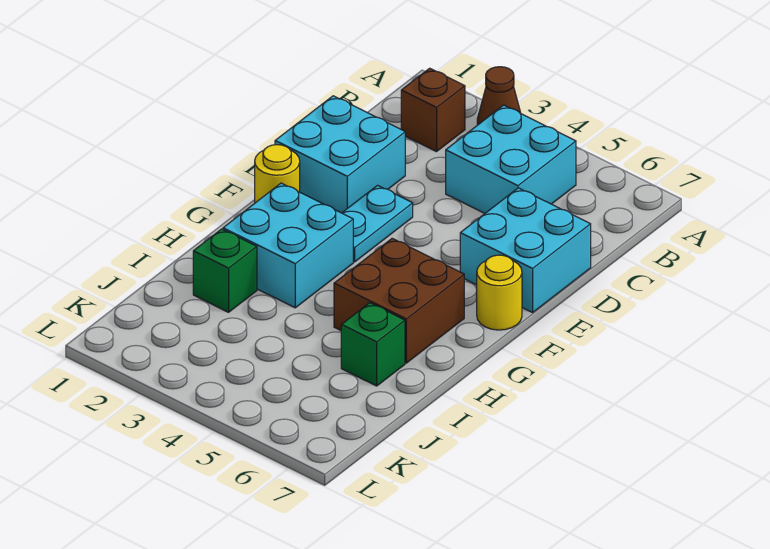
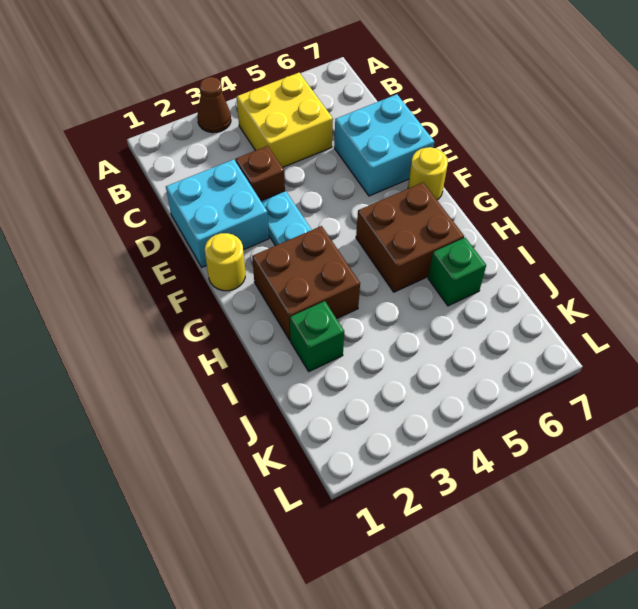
brown brick B2 level 1 -> brown brick D3 level 1
cyan brick B4:C5 level 1 -> yellow brick B4:C5 level 1
cyan brick G2:H3 level 1 -> brown brick G2:H3 level 1

